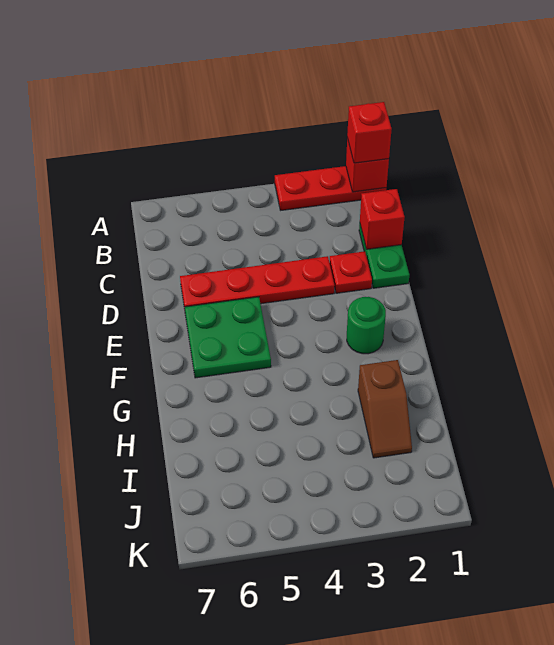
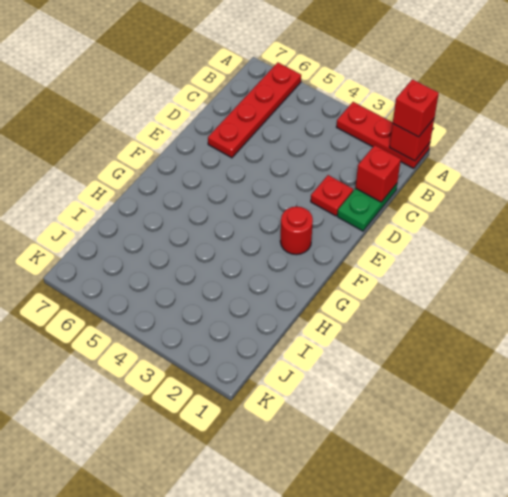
red plate D3:D6 level 1 -> red plate A6:D6 level 1
green plate E5:F6 level 1 -> none
green round brick F2 level 1 -> red round brick F2 level 1
brown slope H2:I2 level 1 top H -> none

